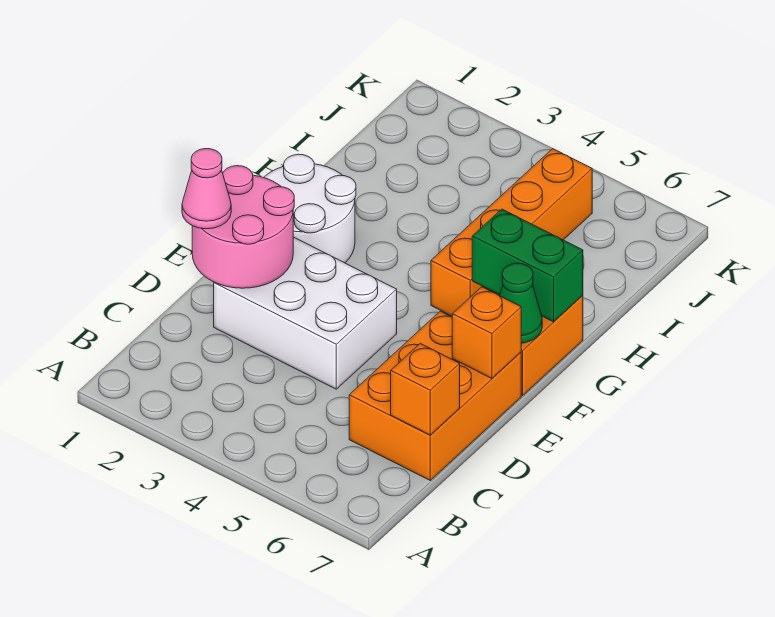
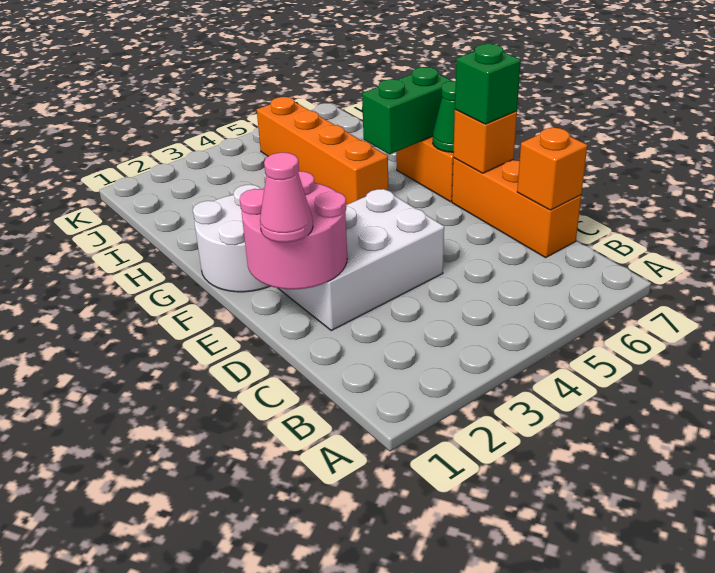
orange brick C6:E7 level 1 -> orange brick C7:E7 level 1
none -> green brick E7 level 3

